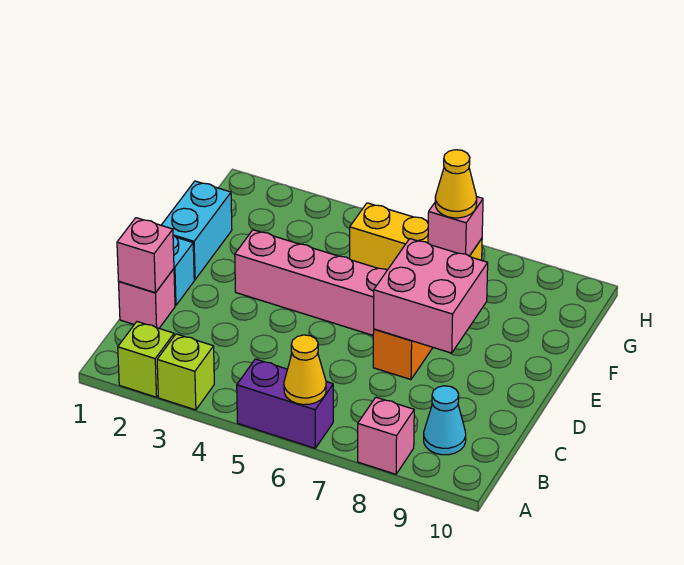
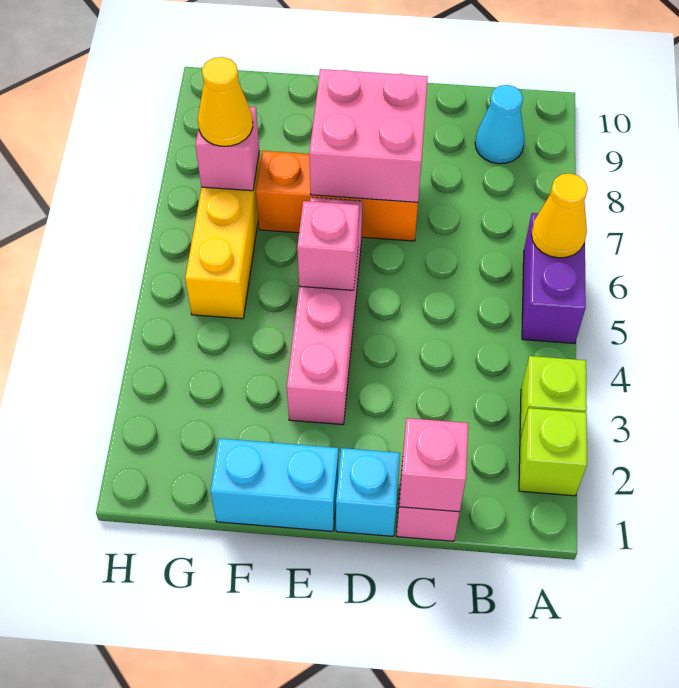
pink brick A8 level 1 -> pink brick E5 level 2

